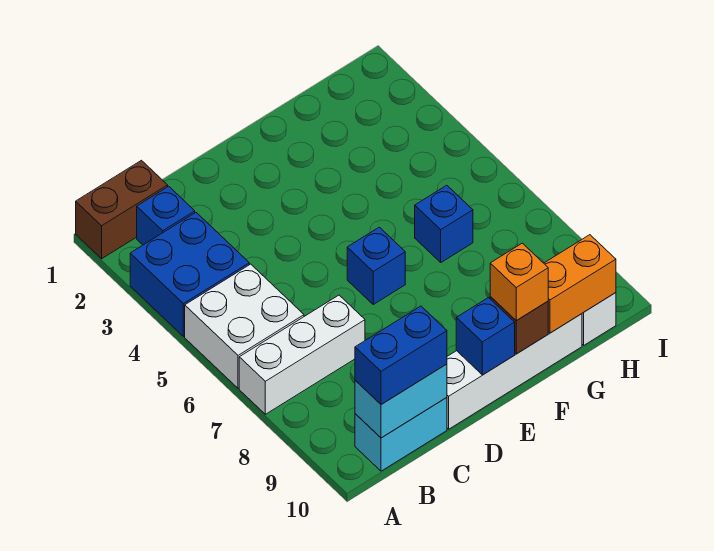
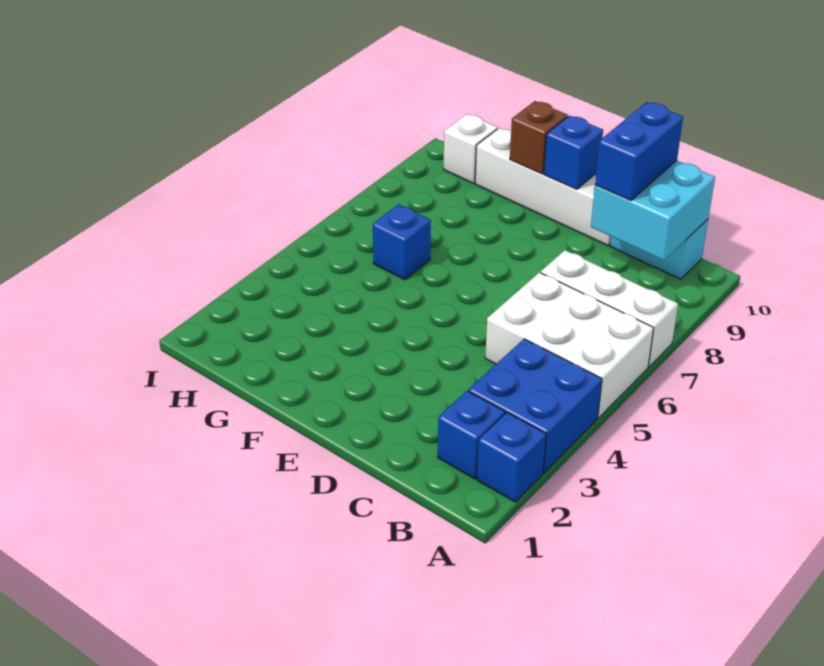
brown brick A1:B1 level 1 -> none
white brick A5:B6 level 1 -> white brick A5:C6 level 1
cyan brick B10:C10 level 2 -> cyan brick B9:C10 level 2
blue brick B10:C10 level 3 -> blue brick C9:C10 level 3
blue brick E6 level 1 -> blue brick A2 level 1
orange brick F10 level 3 -> none
orange brick G10:H10 level 2 -> none

